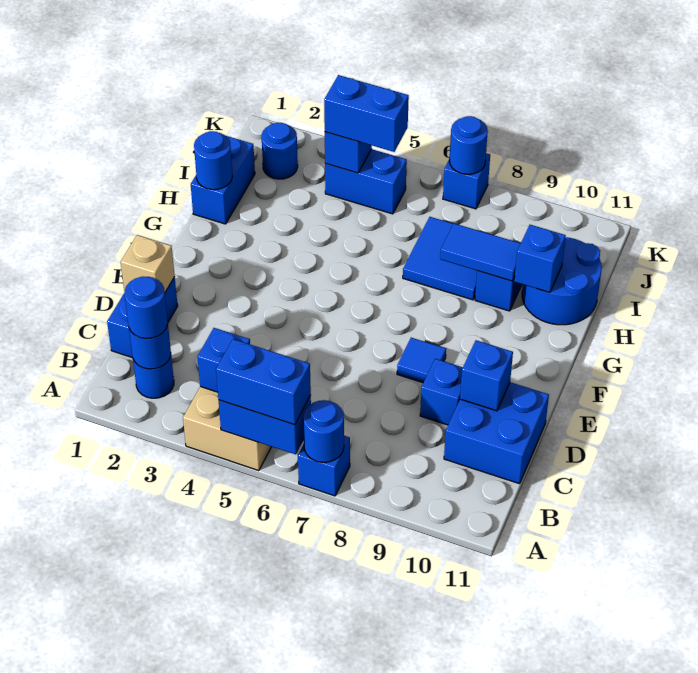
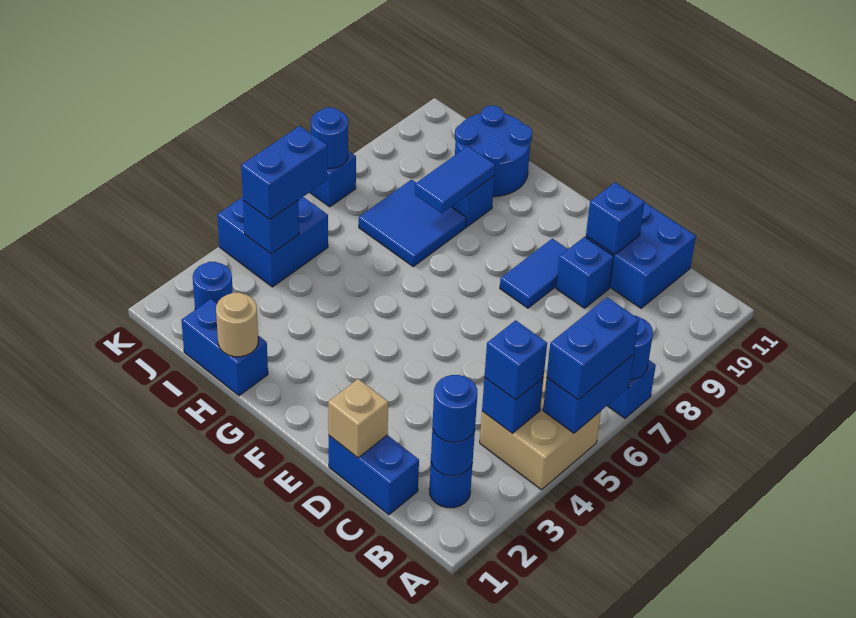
blue tile E8 level 1 -> blue tile E8:E9 level 1
blue round brick H1 level 2 -> tan round brick H1 level 2
blue brick H10 level 2 -> blue brick B4 level 3
blue brick J4:J5 level 1 -> blue brick J4:K5 level 1

